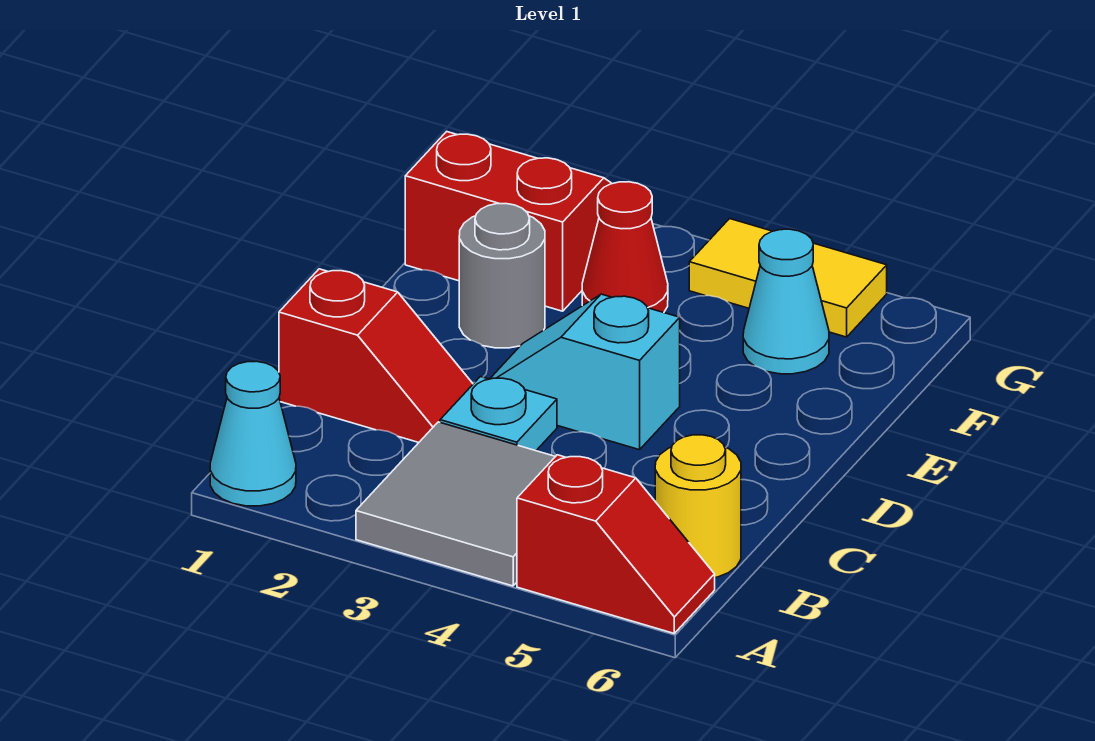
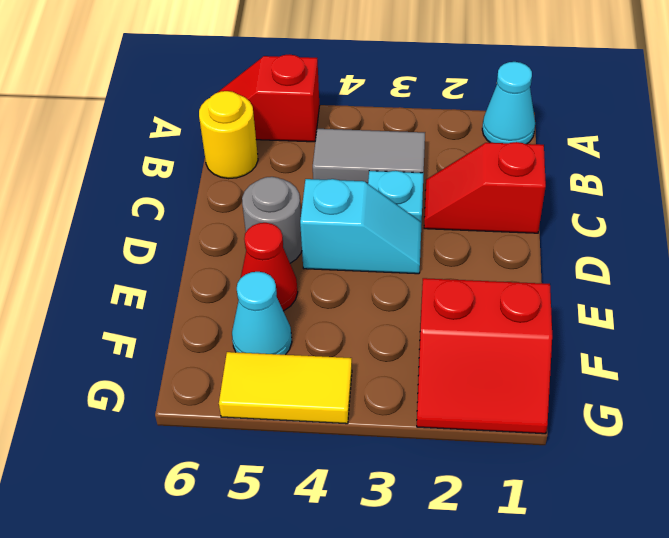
grey tile A3:B4 level 1 -> grey tile B3:B4 level 1
grey round brick E2 level 1 -> grey round brick D5 level 1
red cone F3 level 1 -> red cone E5 level 1

